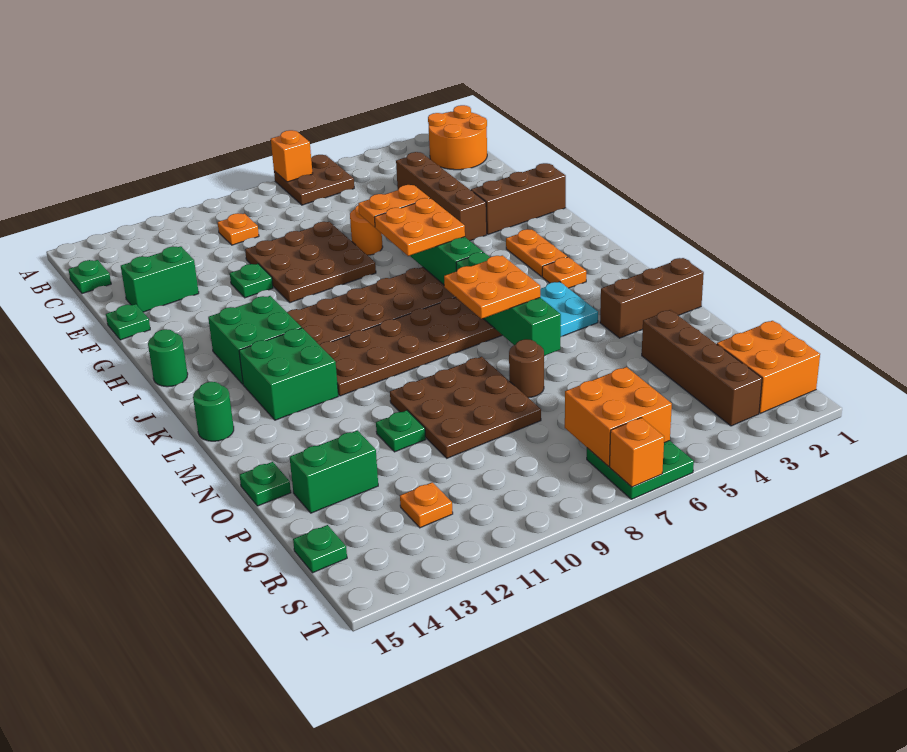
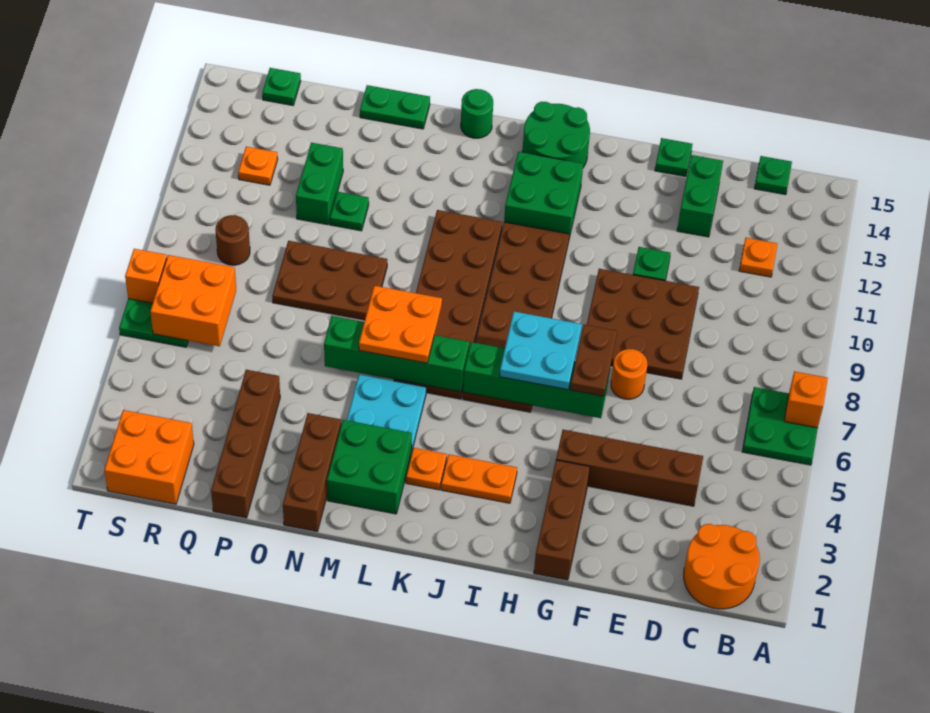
brown plate A6:B7 level 1 -> green plate A6:B7 level 1
orange plate C10 level 1 -> orange plate C12 level 1
orange plate G6:G7 level 3 -> brown plate G6:G7 level 3
orange plate H6:I7 level 3 -> cyan plate H6:I7 level 3
green round brick I15 level 1 -> green round brick I14:J15 level 1
green brick K12:L13 level 1 -> green brick L2:M3 level 1
brown plate N8:P10 level 1 -> brown plate N8:P9 level 1
brown round brick O7 level 1 -> brown round brick R9 level 1
green plate O15 level 1 -> green plate N15:O15 level 1
brown brick P3:S3 level 1 -> brown brick P1:P4 level 1
green brick P13:P14 level 1 -> green brick P11:P12 level 1

